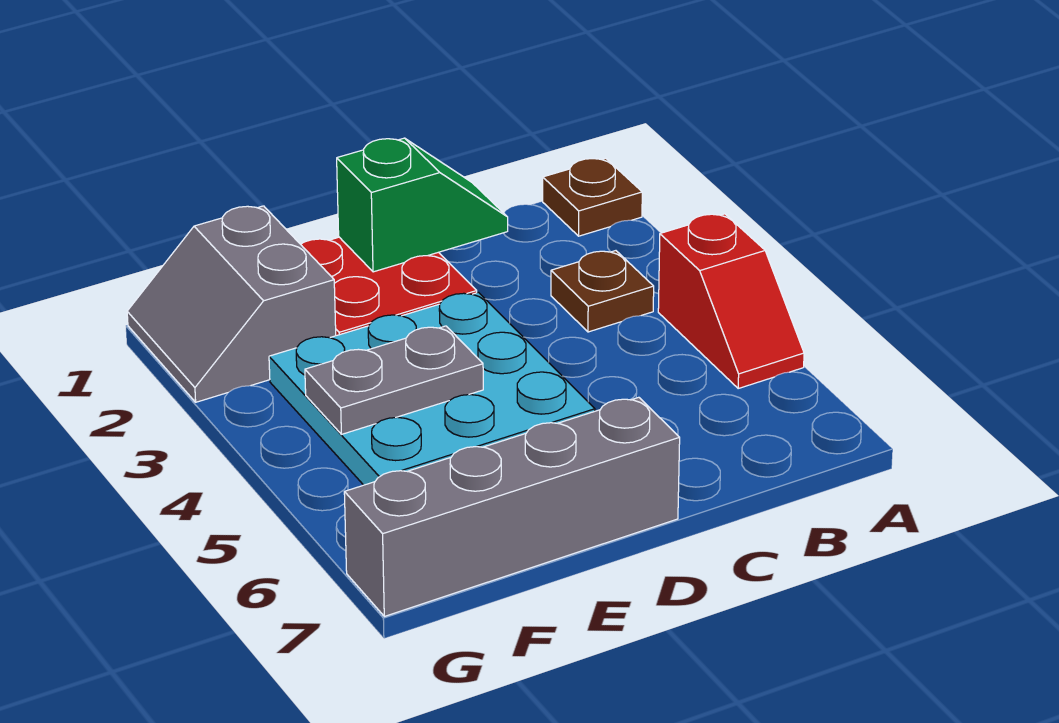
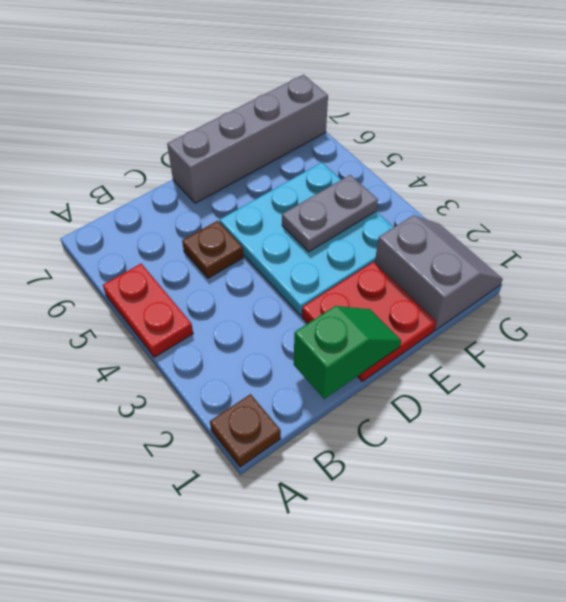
red slope A4:A5 level 1 top 4 -> red plate A4:A5 level 1
brown plate B3 level 1 -> brown plate C5 level 1
green slope C1:D1 level 2 top D -> green slope C1:D1 level 2 top C

